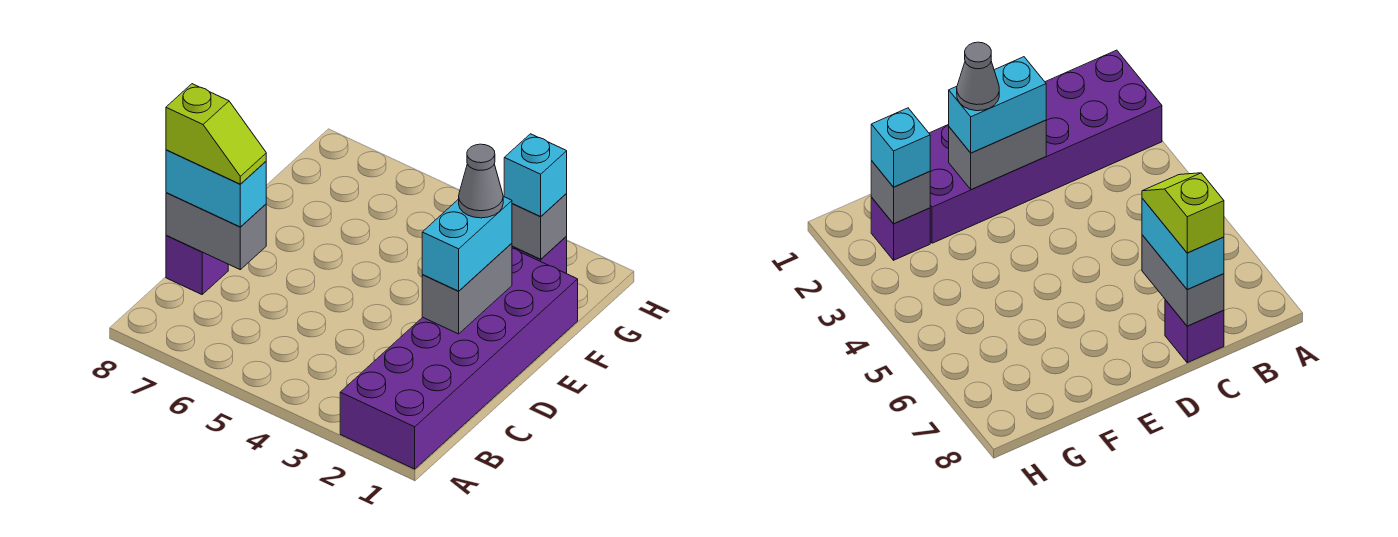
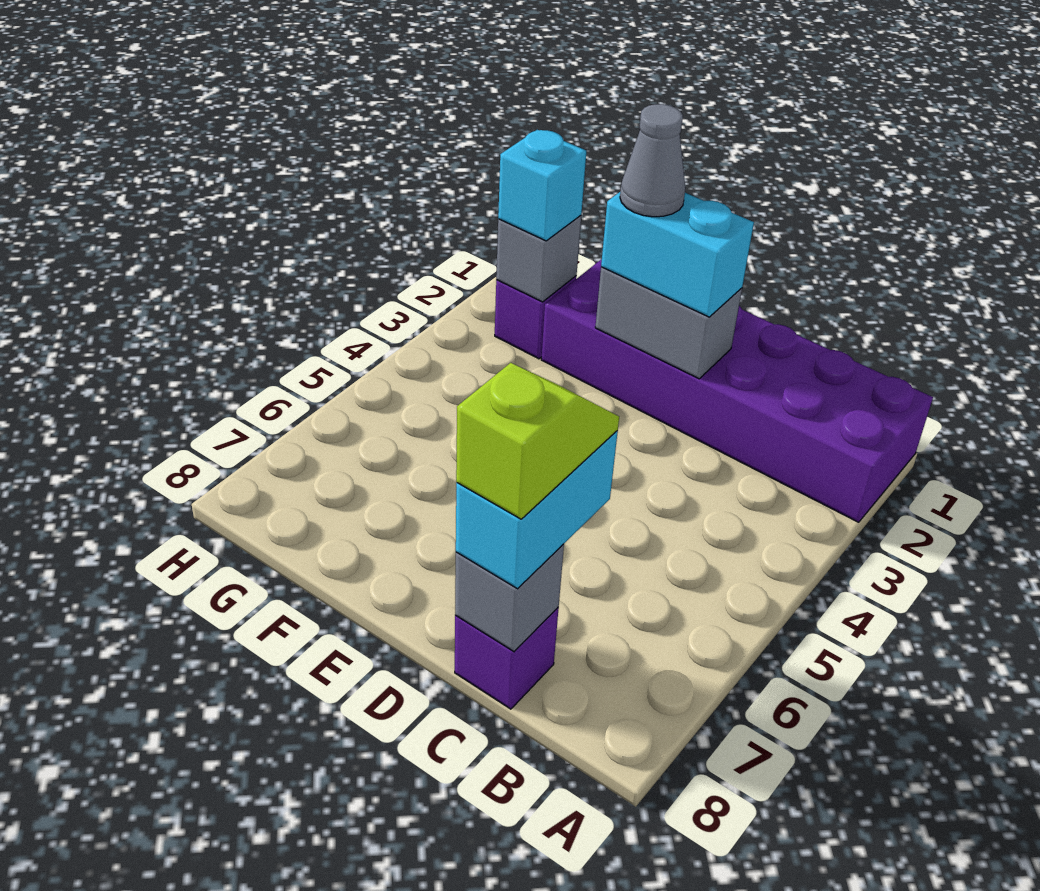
grey brick C7:C8 level 2 -> grey brick C8 level 2

